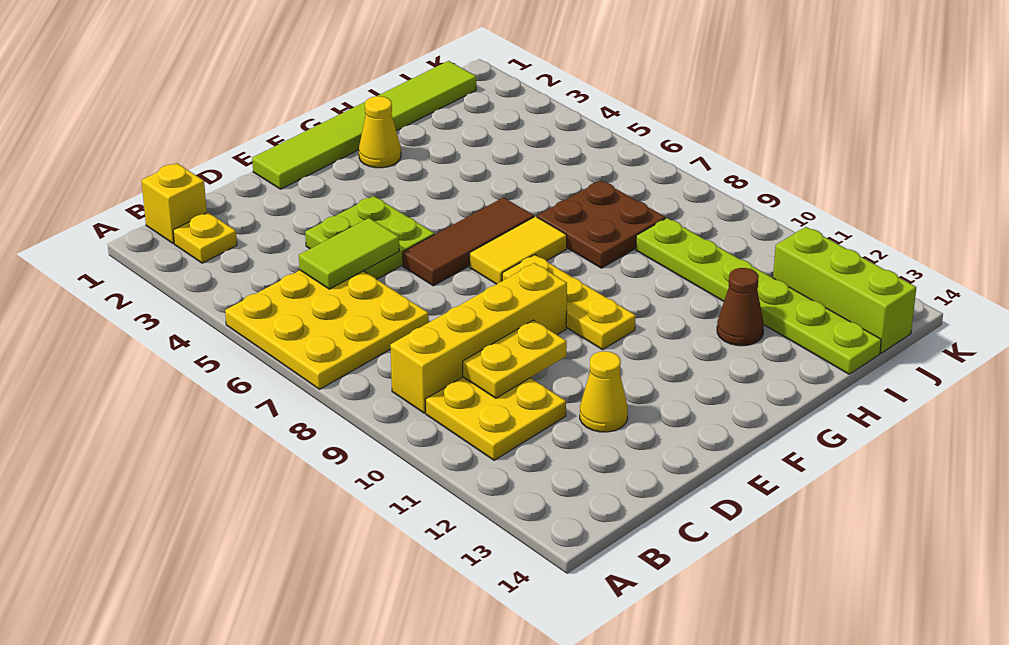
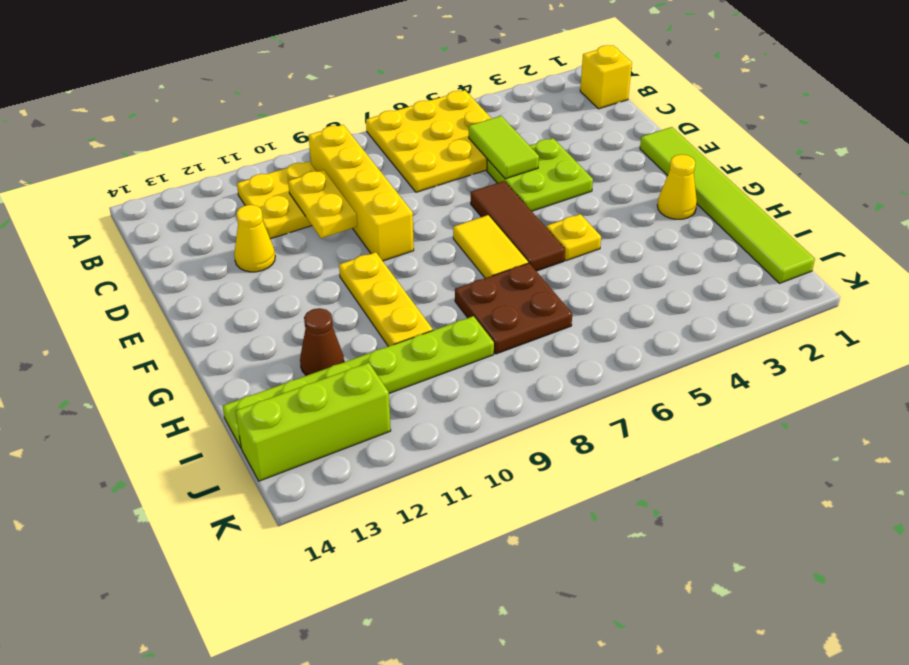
yellow plate B2 level 1 -> yellow plate G5 level 1
yellow plate F8:F10 level 1 -> yellow plate F10:H10 level 1

